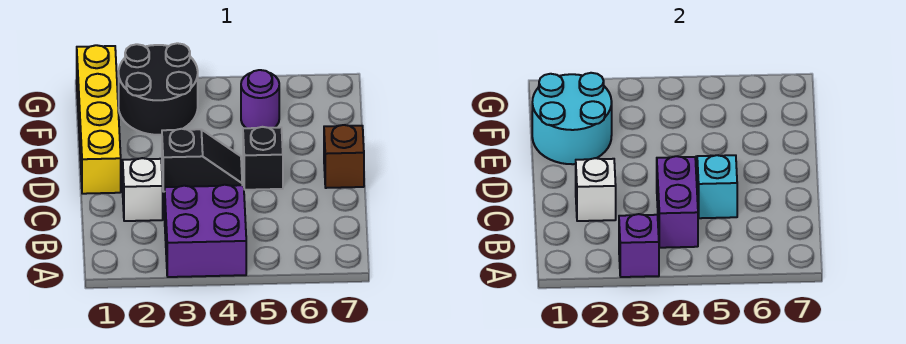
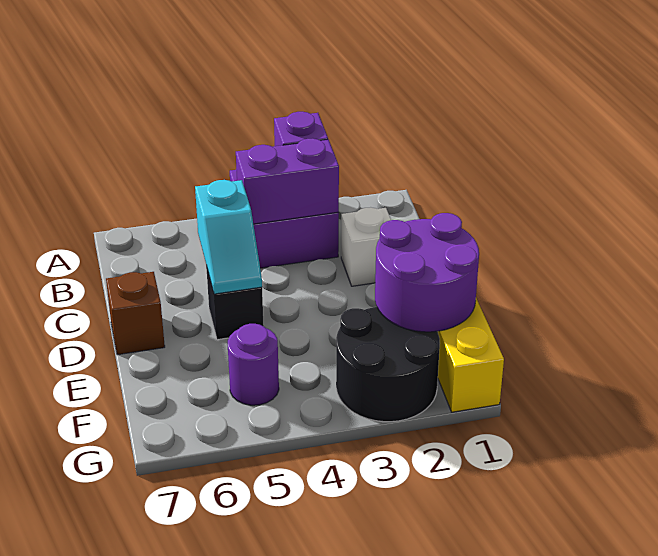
purple brick B4:C4 level 2 -> purple brick B3:B4 level 2
white brick C2 level 2 -> none
black slope D3:D4 level 1 top 3 -> none
cyan round brick E1:F2 level 2 -> purple round brick E1:F2 level 2

